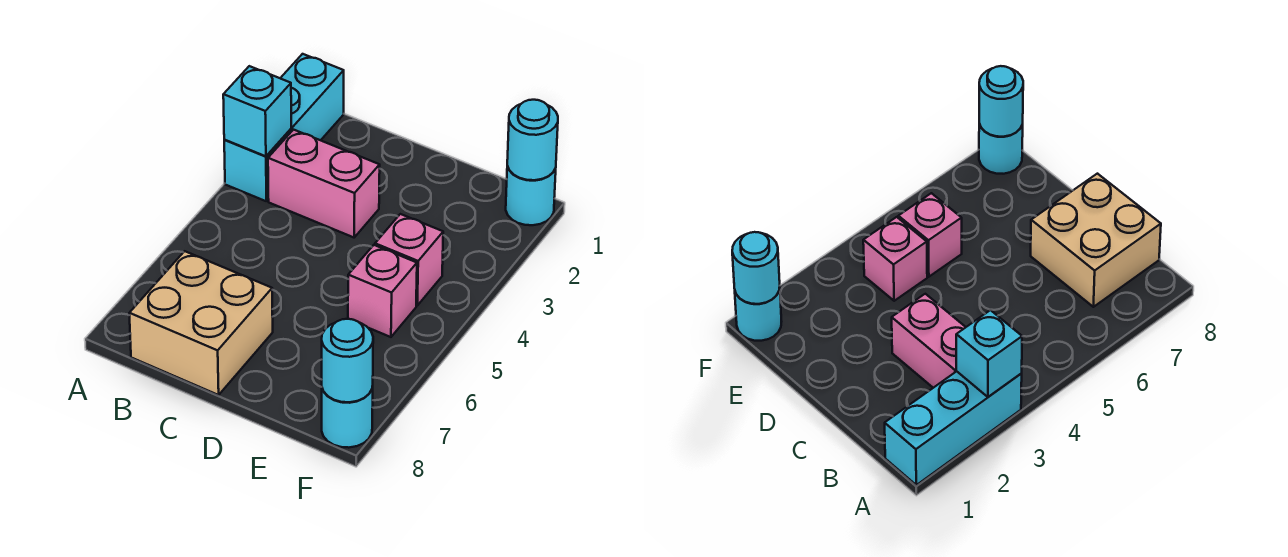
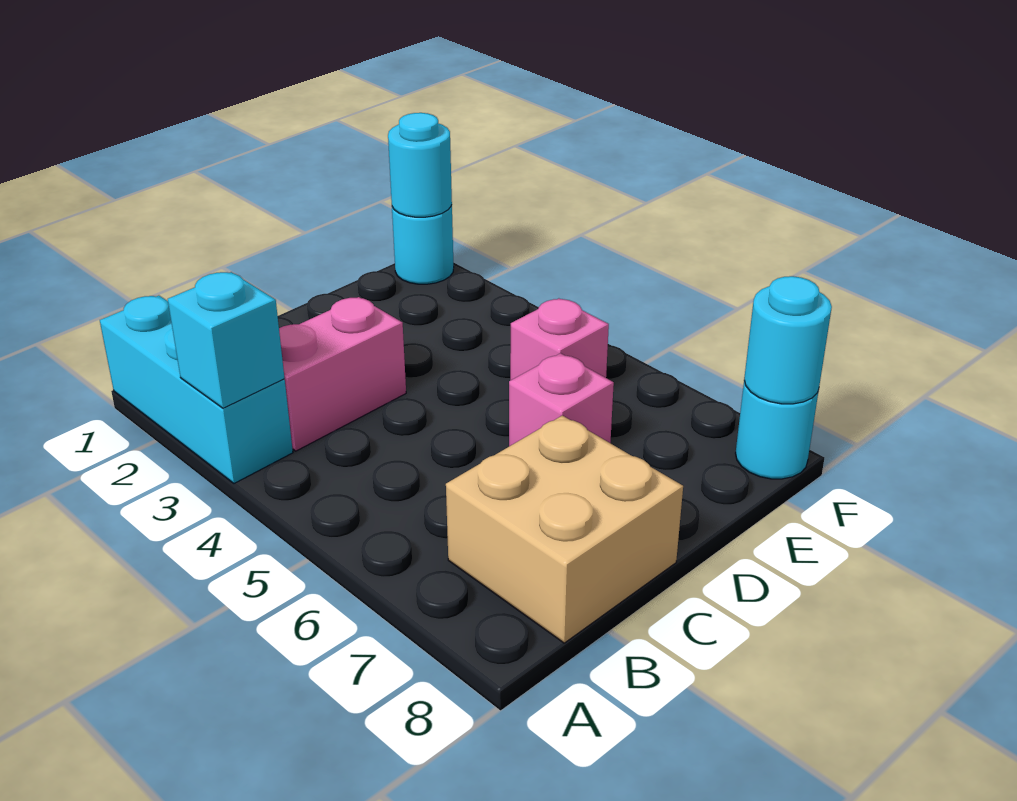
pink brick E4 level 1 -> pink brick D6 level 1

